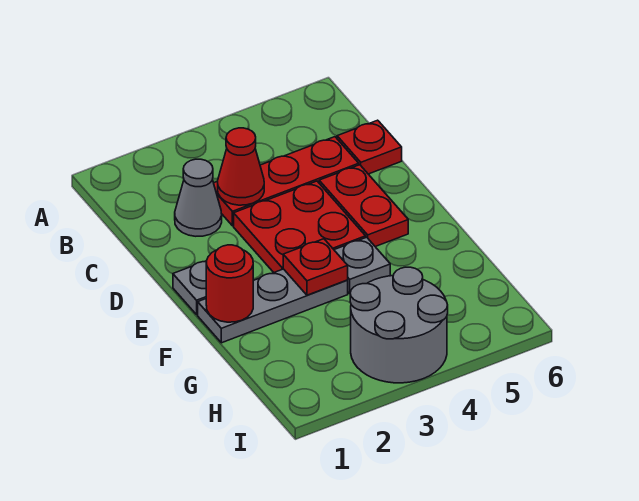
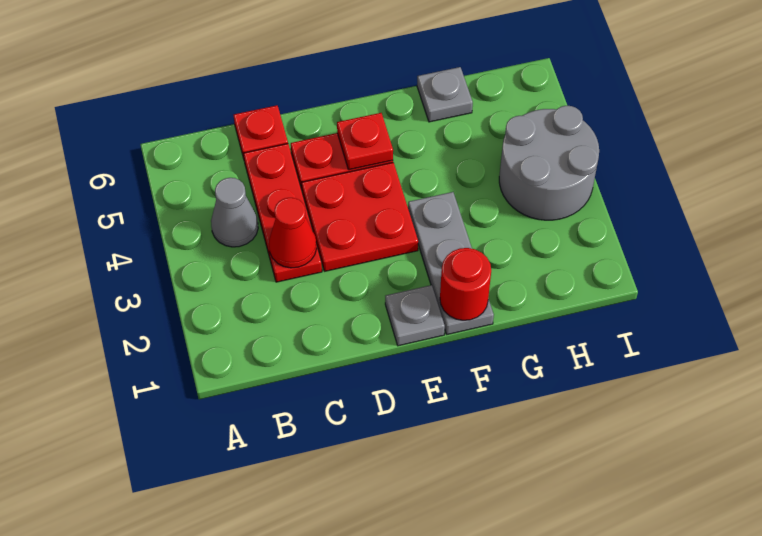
grey cone C2 level 1 -> grey cone B4 level 1
red plate F3 level 2 -> red plate E5 level 2
grey plate F4 level 1 -> grey plate G6 level 1

